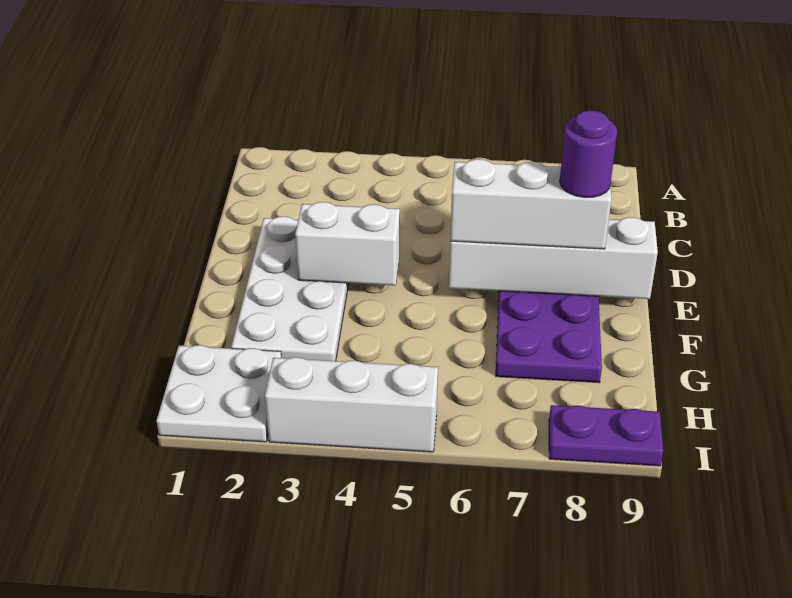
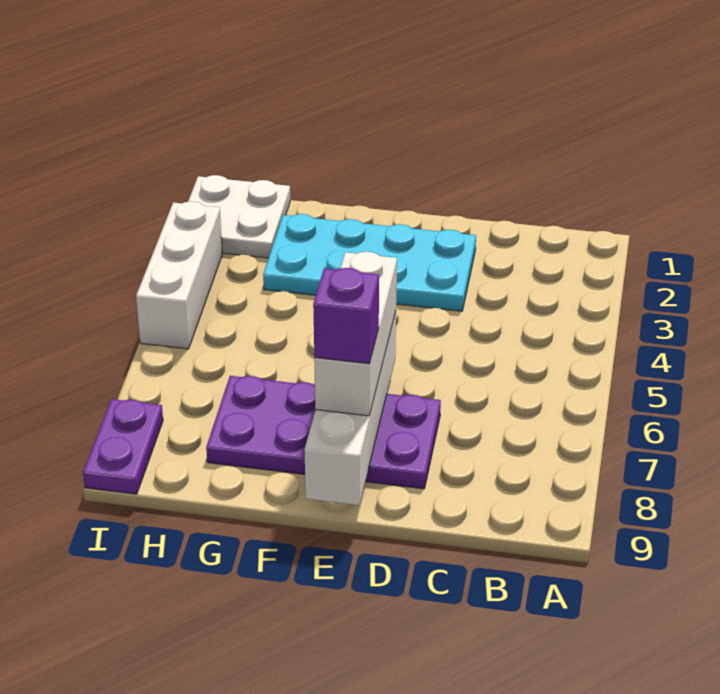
white plate D2:G3 level 1 -> cyan plate D2:G3 level 1
white brick E3:E4 level 2 -> none
purple round brick E8 level 4 -> purple brick E8 level 4

